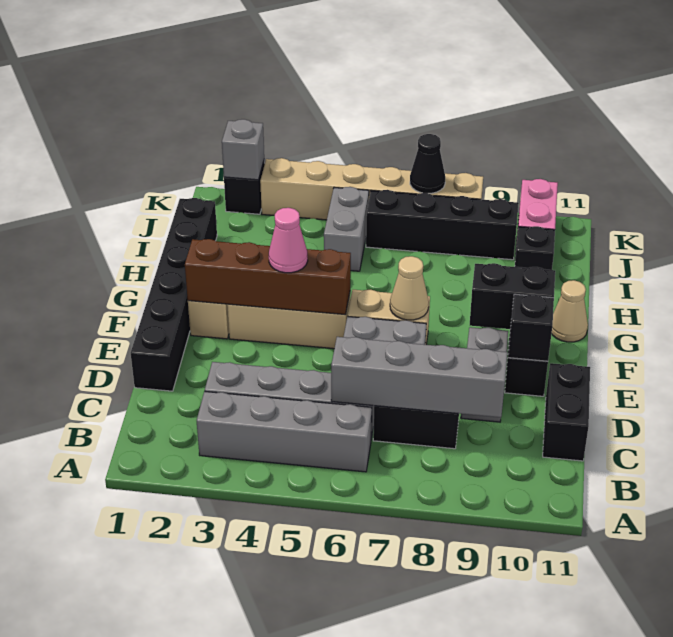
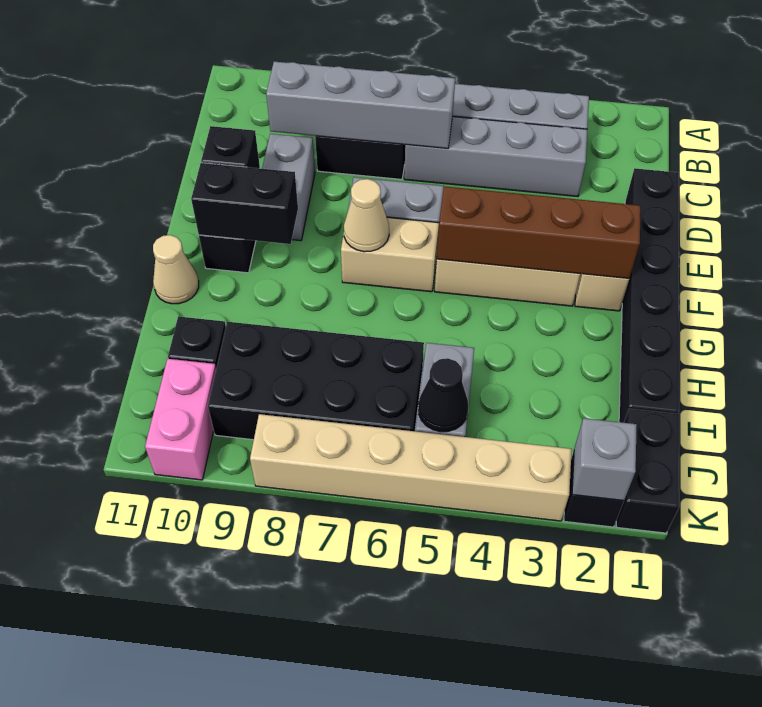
black brick C11:D11 level 1 -> black brick J1:K1 level 1
pink cone F4 level 3 -> none
black brick J6:J9 level 1 -> black brick I6:J9 level 1
black cone K7 level 2 -> black cone J5 level 2

